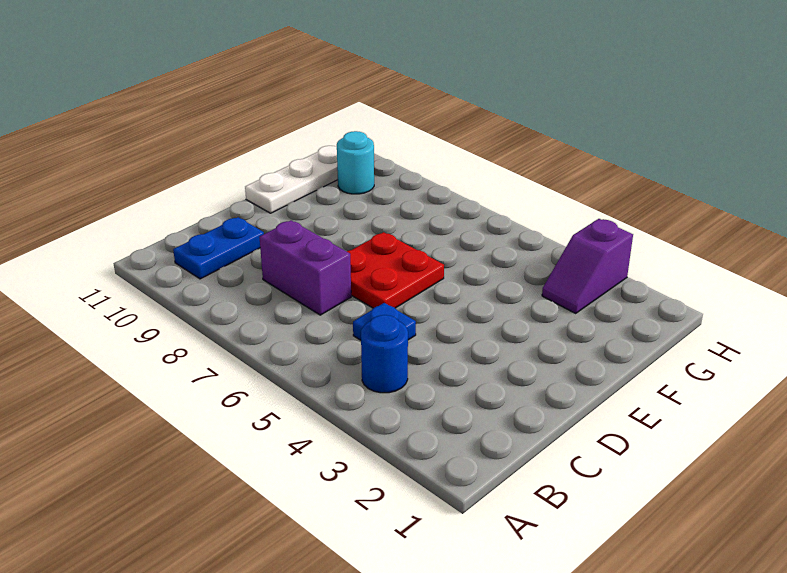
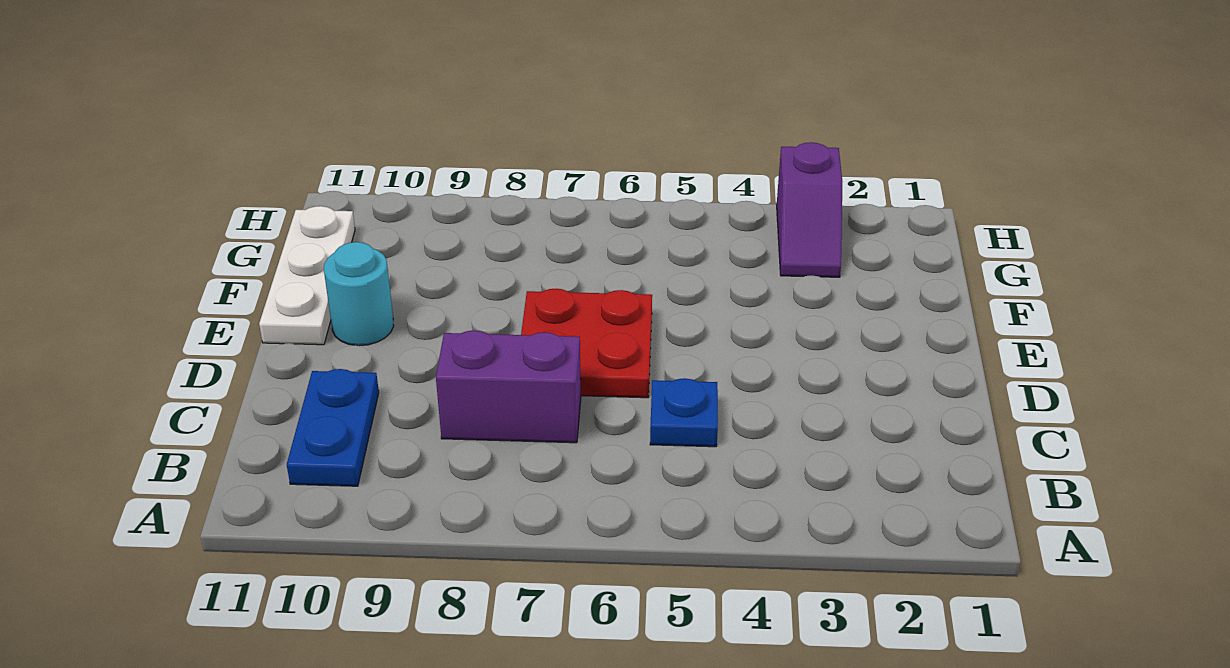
blue round brick B4 level 1 -> none
cyan round brick G10 level 1 -> cyan round brick E10 level 1

